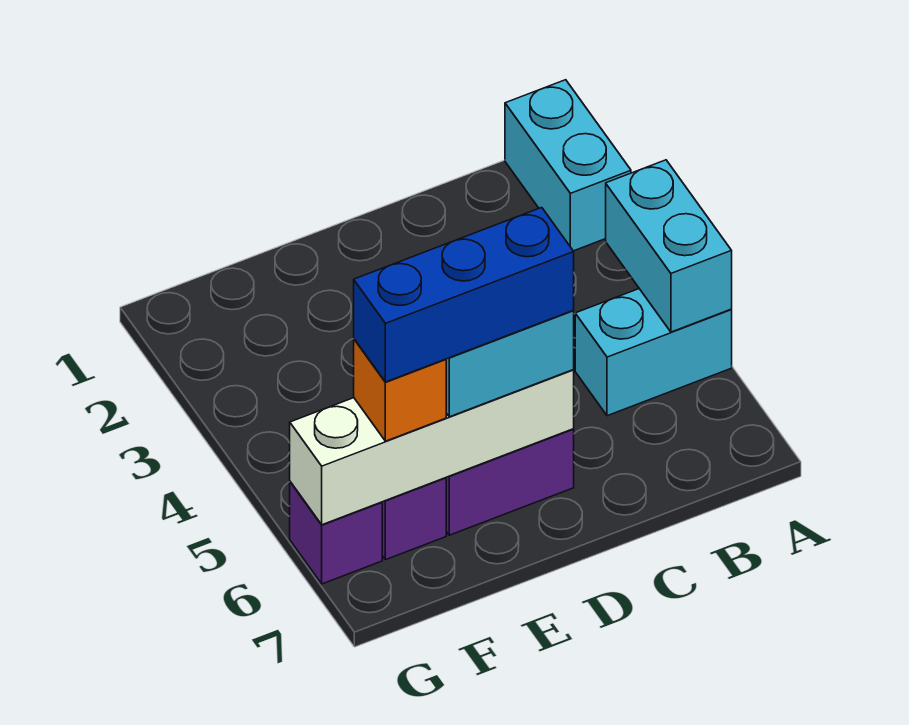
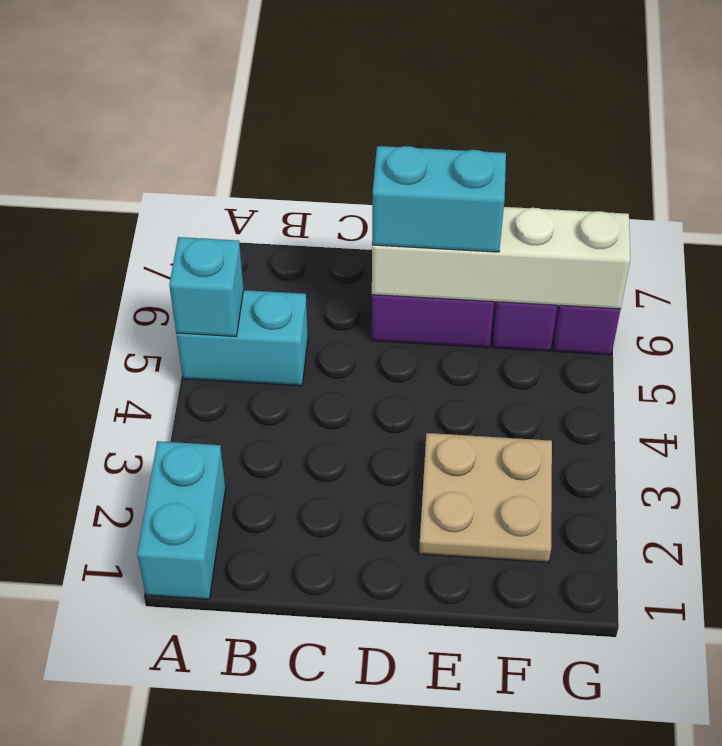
cyan brick A4:A5 level 2 -> cyan brick A5 level 2
blue brick D6:F6 level 4 -> none
none -> tan plate E2:F3 level 1
orange brick F6 level 3 -> none

